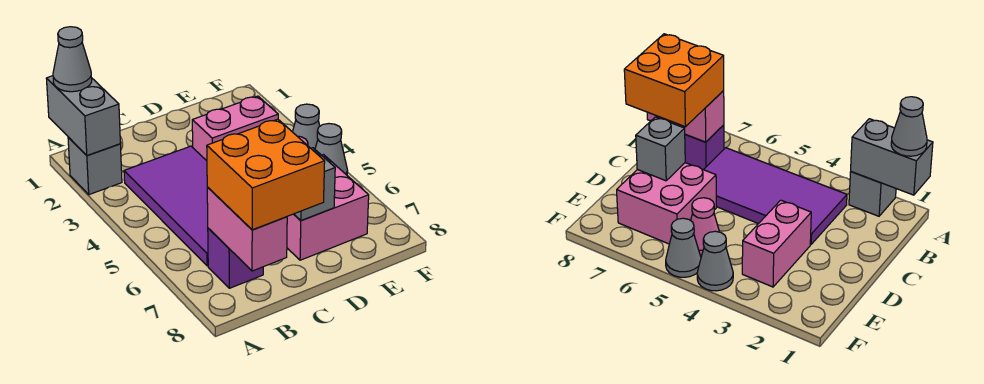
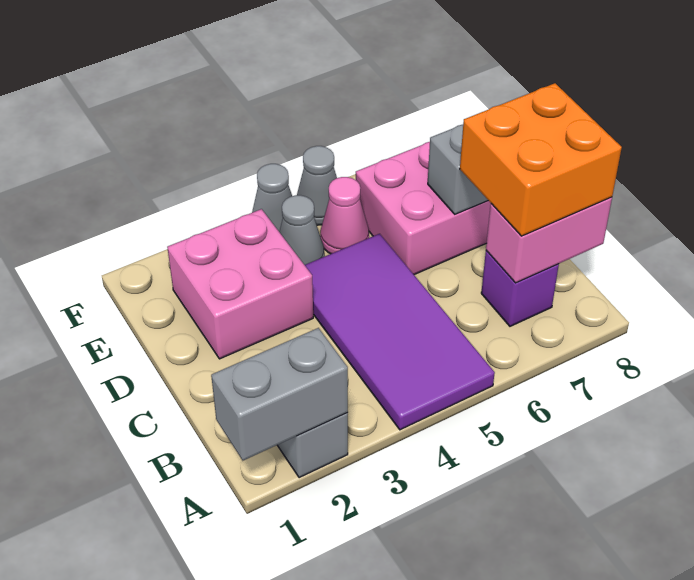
grey cone A1 level 3 -> grey cone E4 level 1
purple tile B3:C6 level 1 -> purple tile A4:D5 level 1
pink brick D3:E3 level 1 -> pink brick D2:E3 level 1

